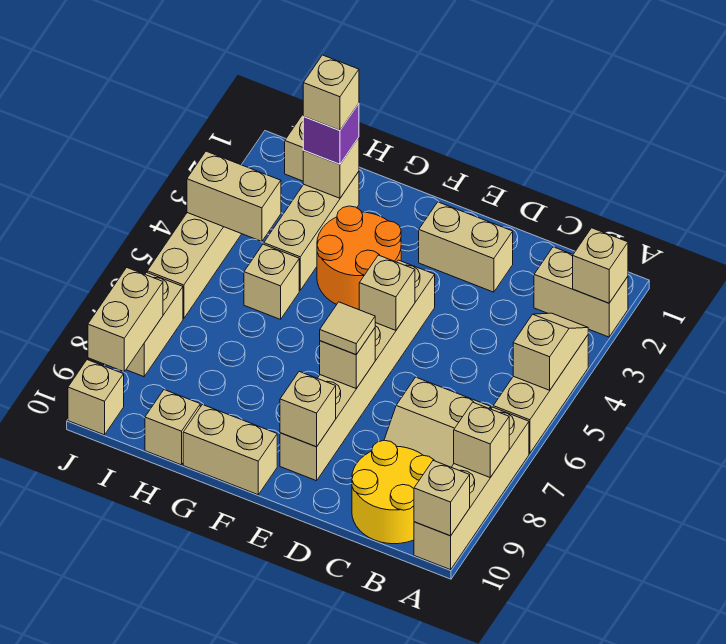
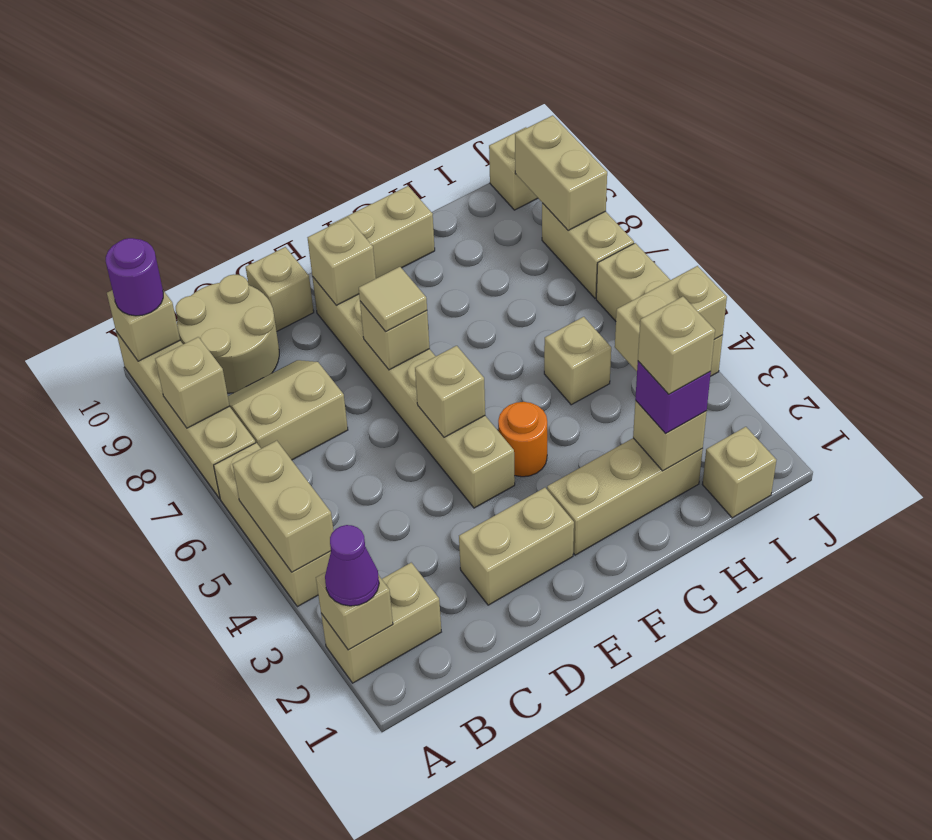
none -> purple cone A2 level 3
tan slope A4:A5 level 2 top 5 -> tan brick A4:A5 level 2
none -> purple round brick A10 level 3
yellow round brick B9:C10 level 1 -> tan round brick B9:C10 level 1
orange round brick F3:G4 level 1 -> orange round brick F4 level 1
tan brick H2:H4 level 1 -> tan brick F2:H2 level 1
tan brick H10 level 1 -> tan brick D10 level 1

